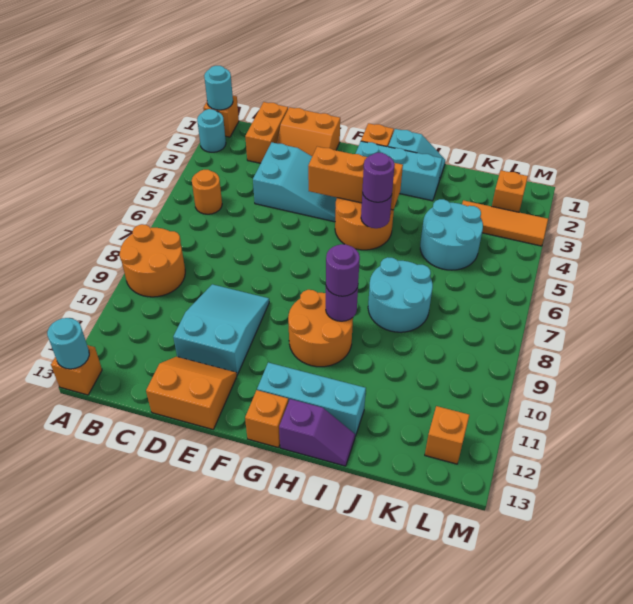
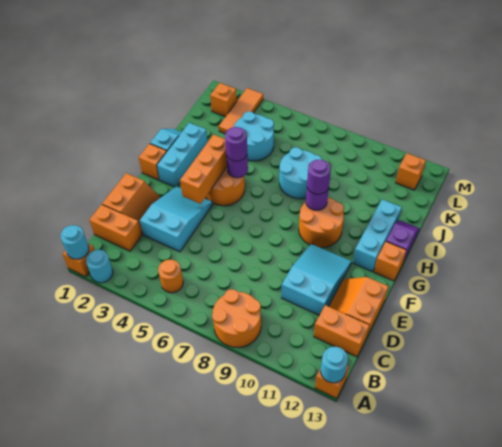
none -> orange brick C12:C13 level 1
cyan slope D9:E11 level 1 top 11 -> cyan slope D10:F11 level 1 top D

